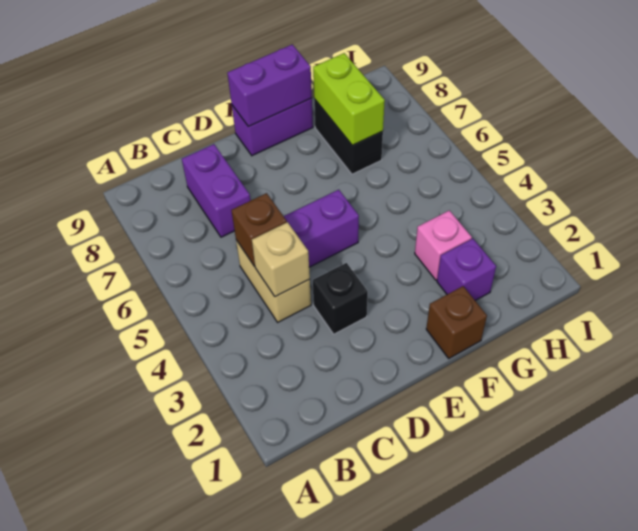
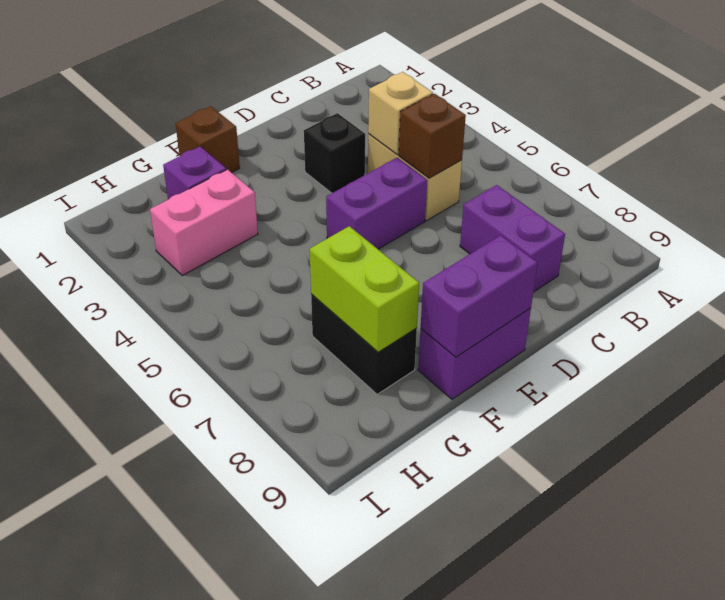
pink brick G3 level 1 -> pink brick G3:H3 level 1

